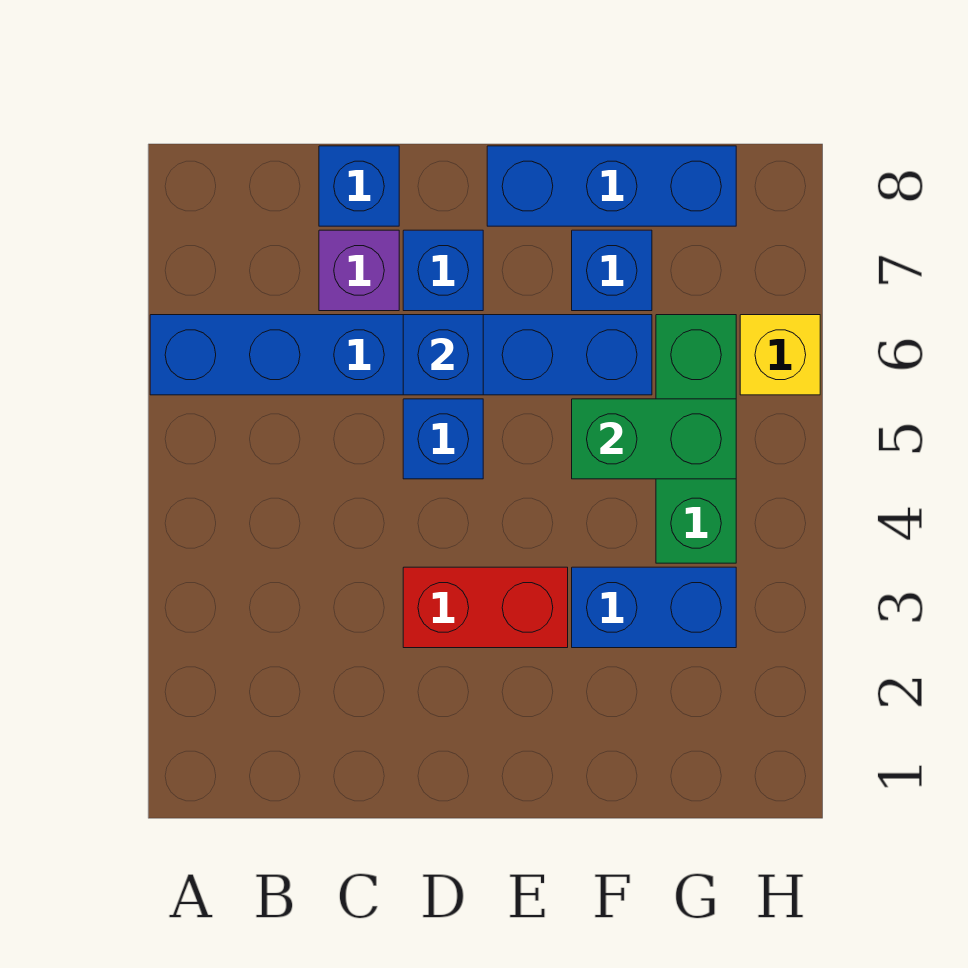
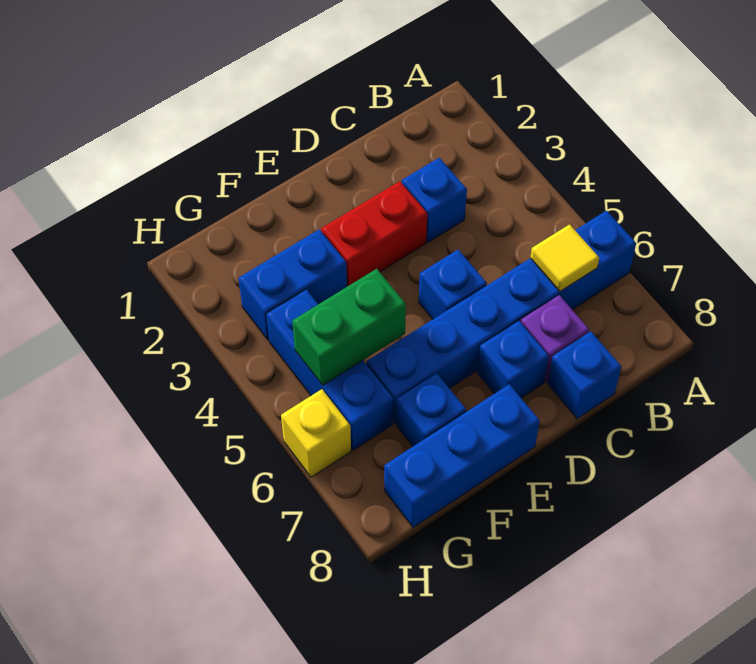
none -> yellow tile B6 level 2
blue brick D6 level 2 -> blue brick C3 level 1
green brick G4:G6 level 1 -> blue brick G4:G6 level 1

